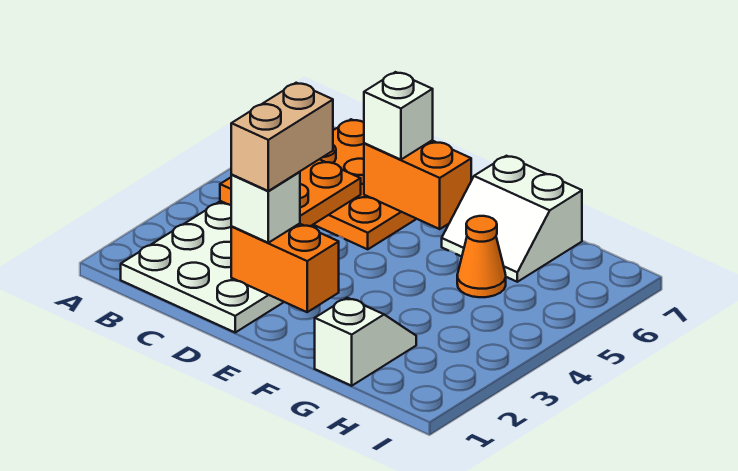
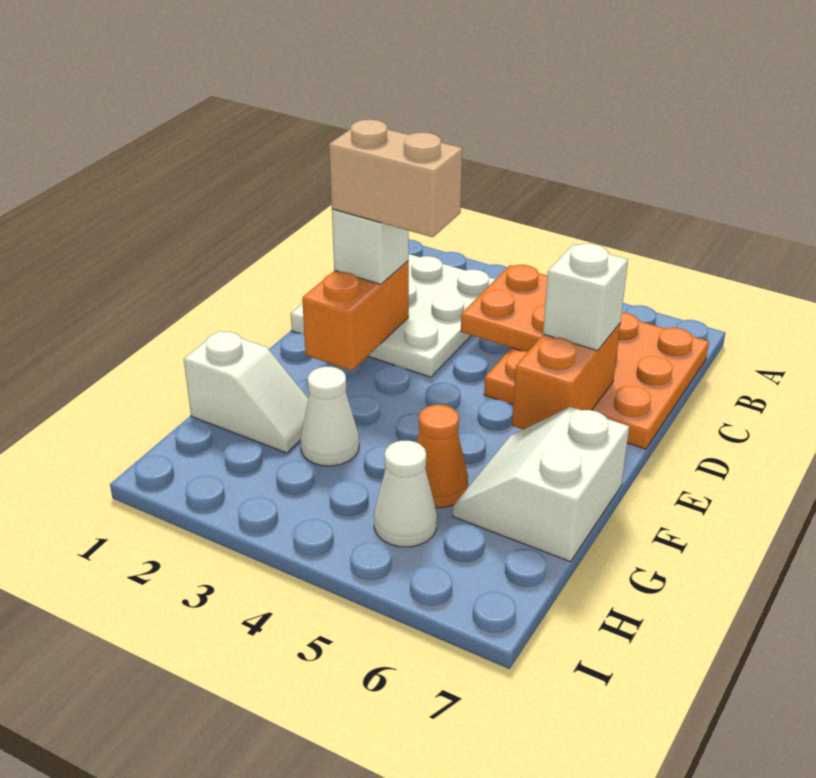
none -> white cone G3 level 1
none -> white cone H5 level 1

